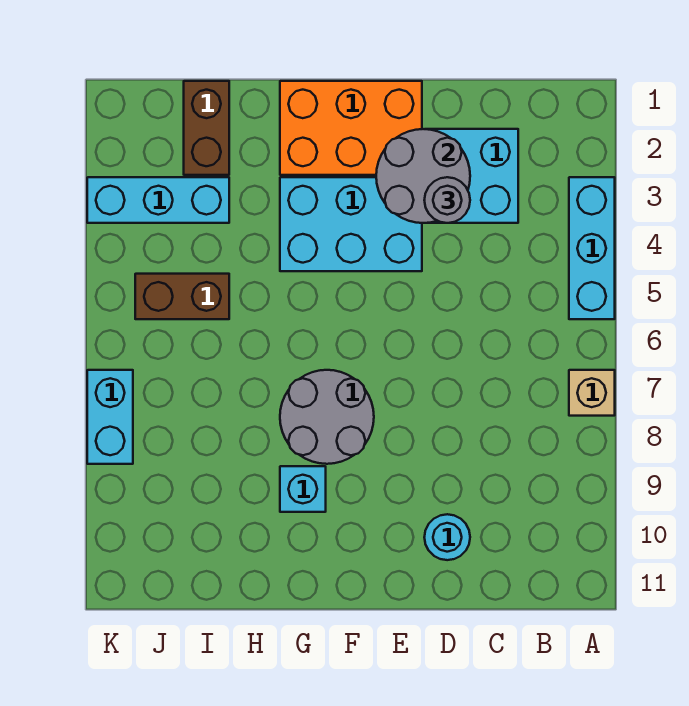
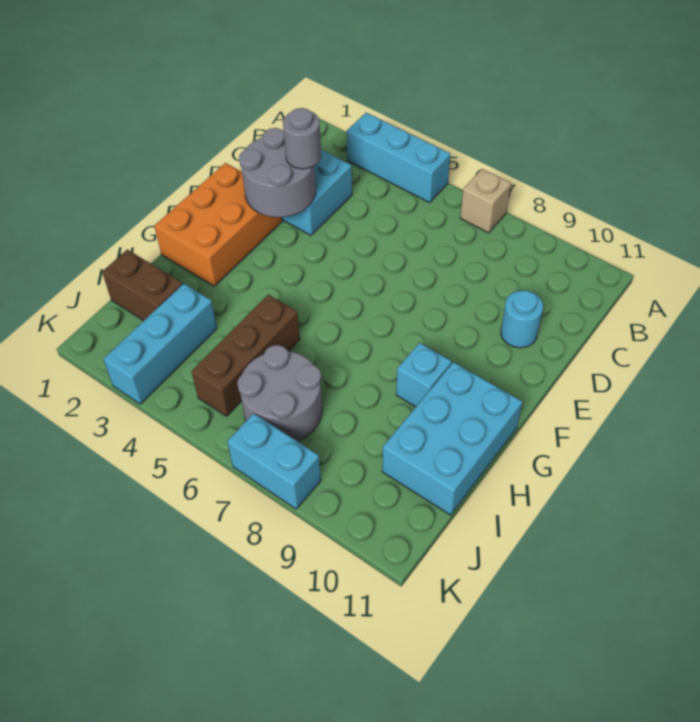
cyan brick E3:G4 level 1 -> cyan brick G10:I11 level 1
grey round brick F7:G8 level 1 -> grey round brick I6:J7 level 1
brown brick I5:J5 level 1 -> brown brick H5:J5 level 1

